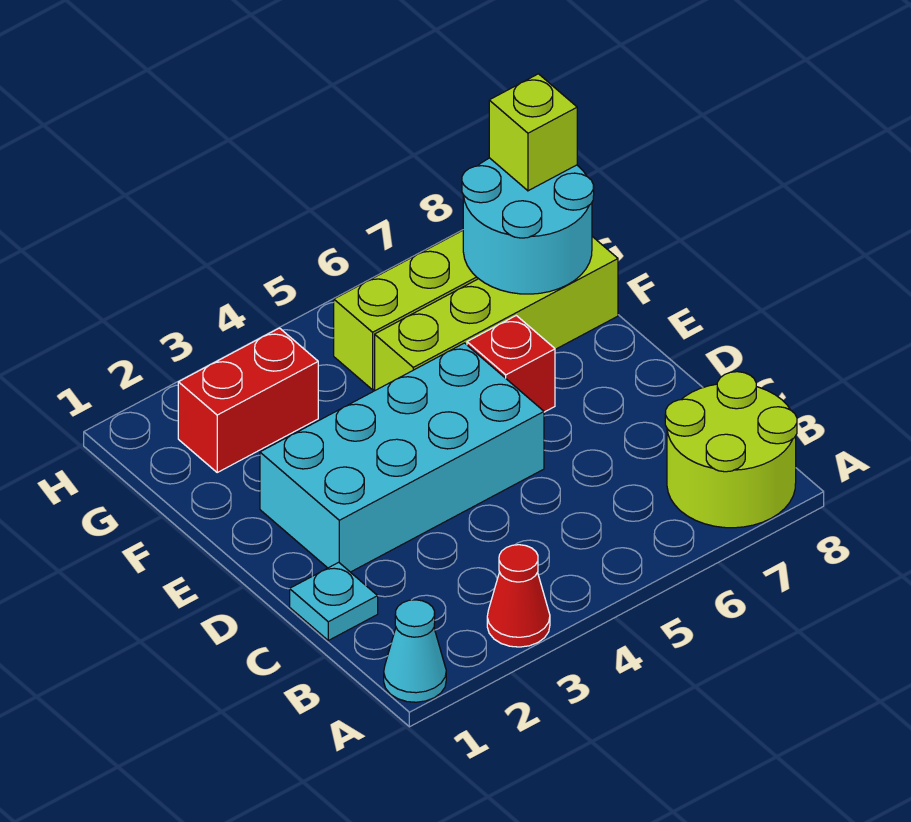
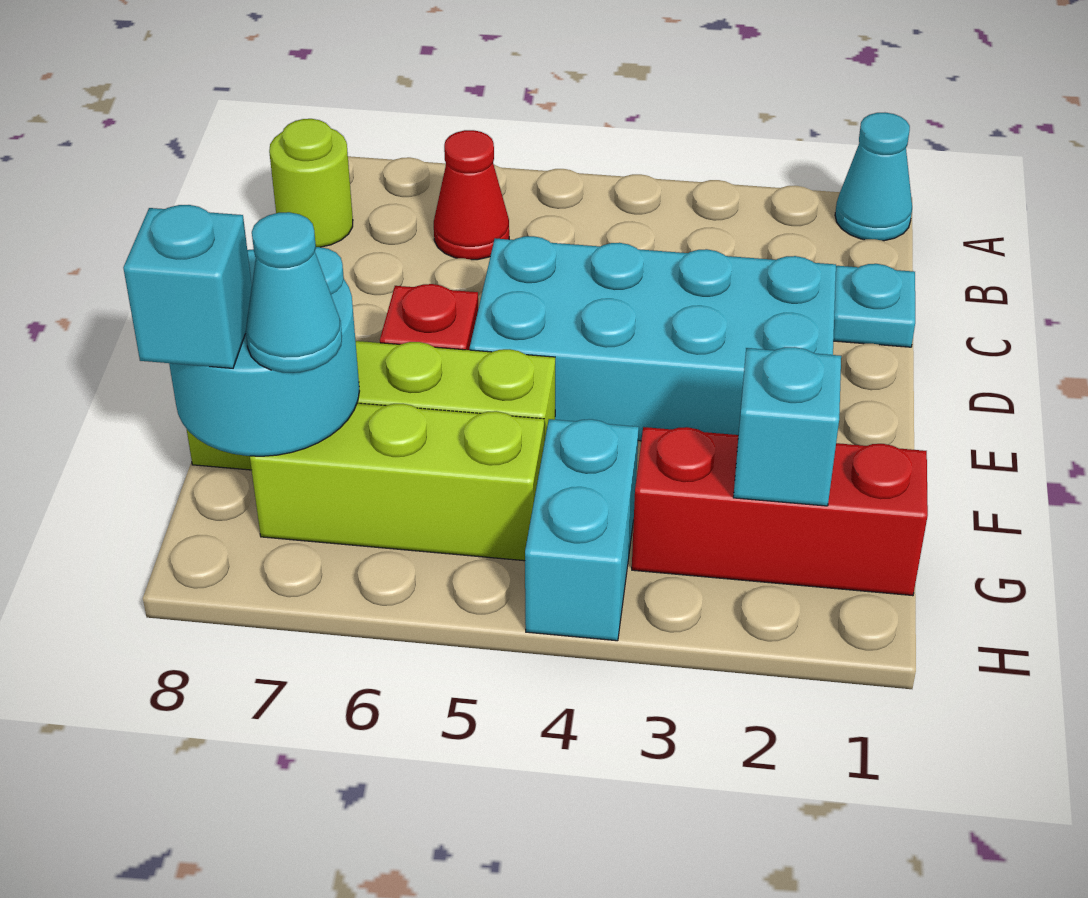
red cone A3 level 1 -> red cone B6 level 1
lime round brick A7:B8 level 1 -> lime round brick B8 level 1
red brick G2:G3 level 1 -> red brick G1:G3 level 1
none -> cyan brick G2 level 2
none -> cyan brick G4:H4 level 1
none -> cyan cone G7 level 3
lime brick G8 level 3 -> cyan brick G8 level 3

